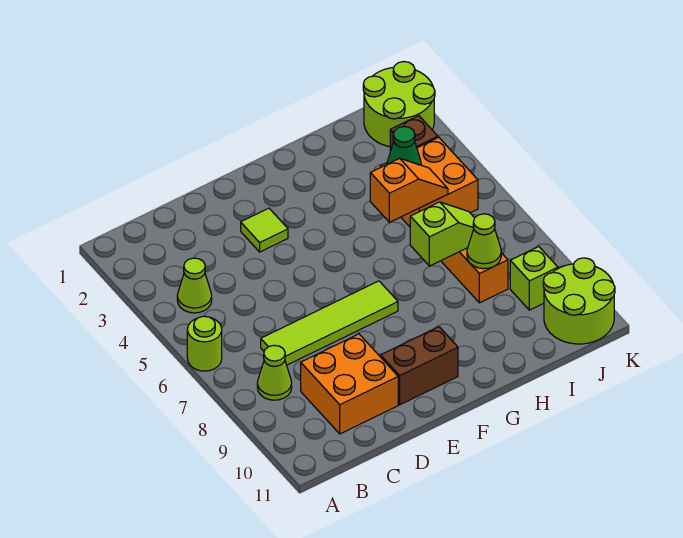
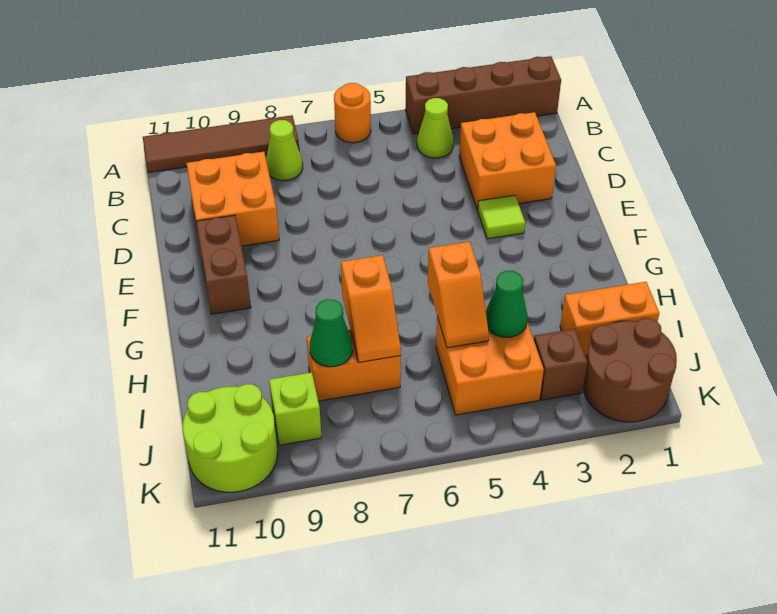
none -> brown brick A1:A4 level 1
lime round brick A6 level 1 -> orange round brick A6 level 1
none -> brown tile A8:A11 level 1
none -> orange brick C2:D3 level 1
lime tile C7:F7 level 1 -> none
lime slope H7:I7 level 2 top H -> orange slope H7:I7 level 2 top H
none -> orange brick I1:I2 level 1
lime cone I8 level 2 -> green cone I8 level 2
lime round brick J1:K2 level 1 -> brown round brick J1:K2 level 1

